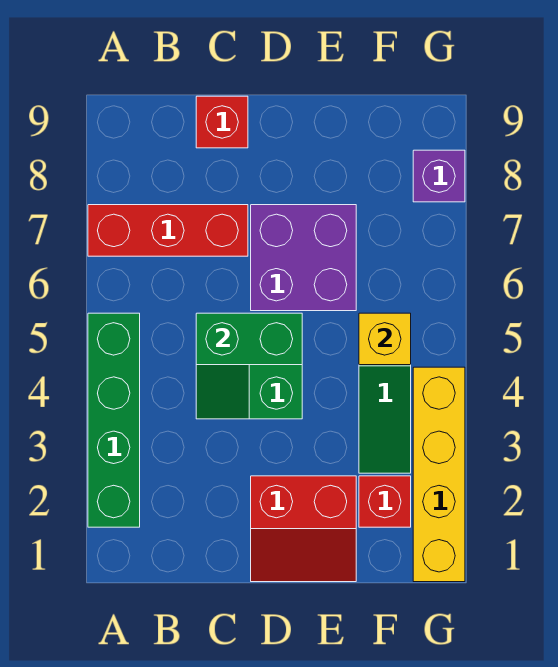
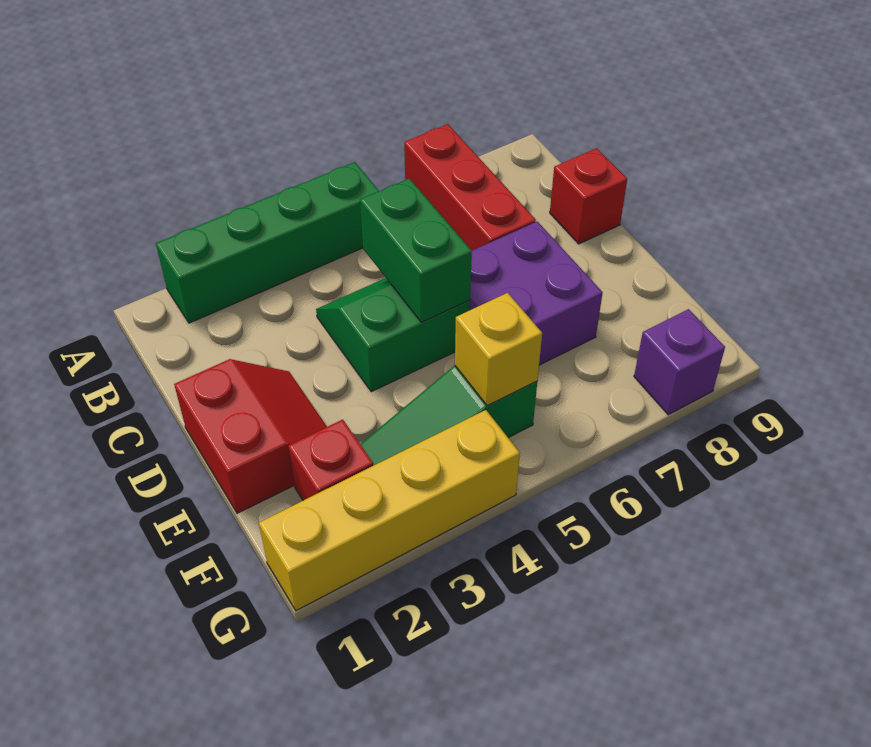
red slope D1:E2 level 1 top 2 -> red slope D1:E2 level 1 top 1

